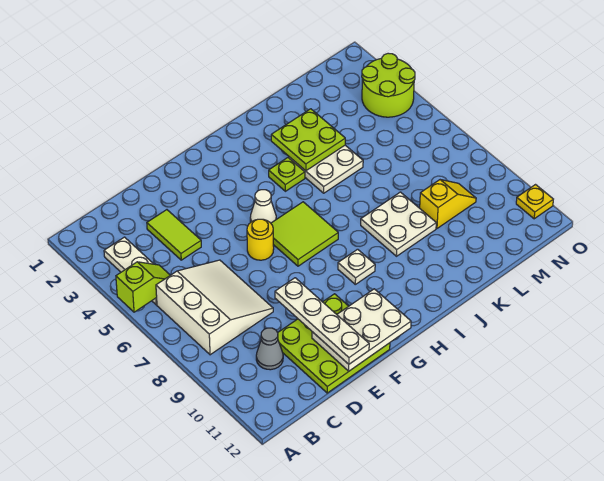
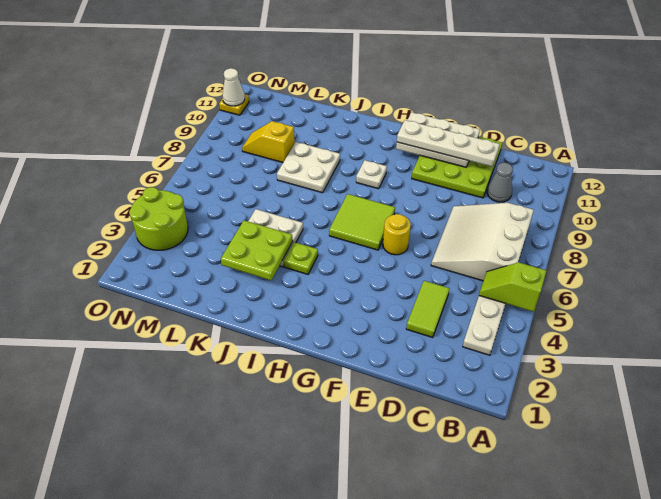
white plate E9:E12 level 3 -> white plate D11:G11 level 3
white cone G5 level 1 -> white cone O11 level 2

